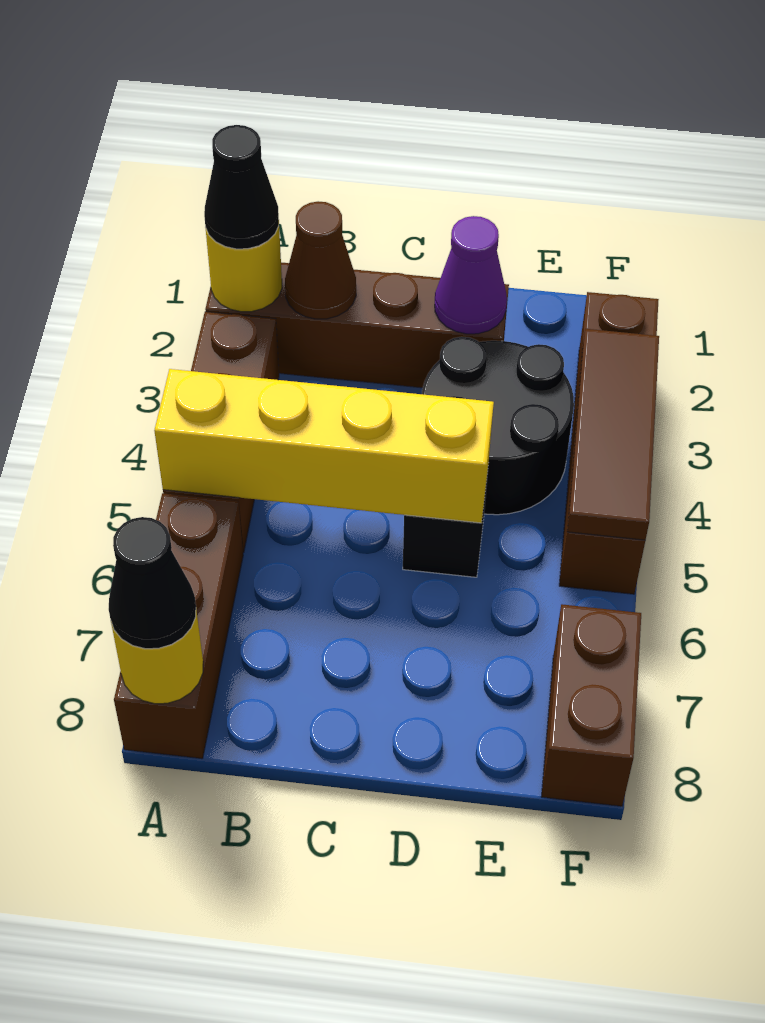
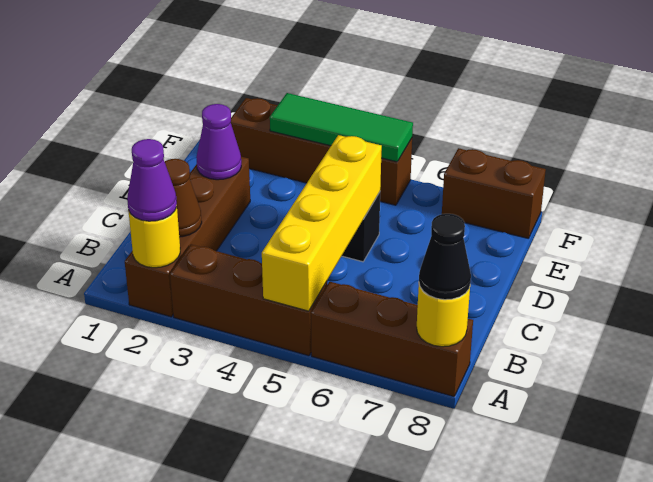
black cone A2 level 3 -> purple cone A2 level 3
black round brick D3:E4 level 1 -> none
brown tile F3:F5 level 2 -> green tile F3:F5 level 2

